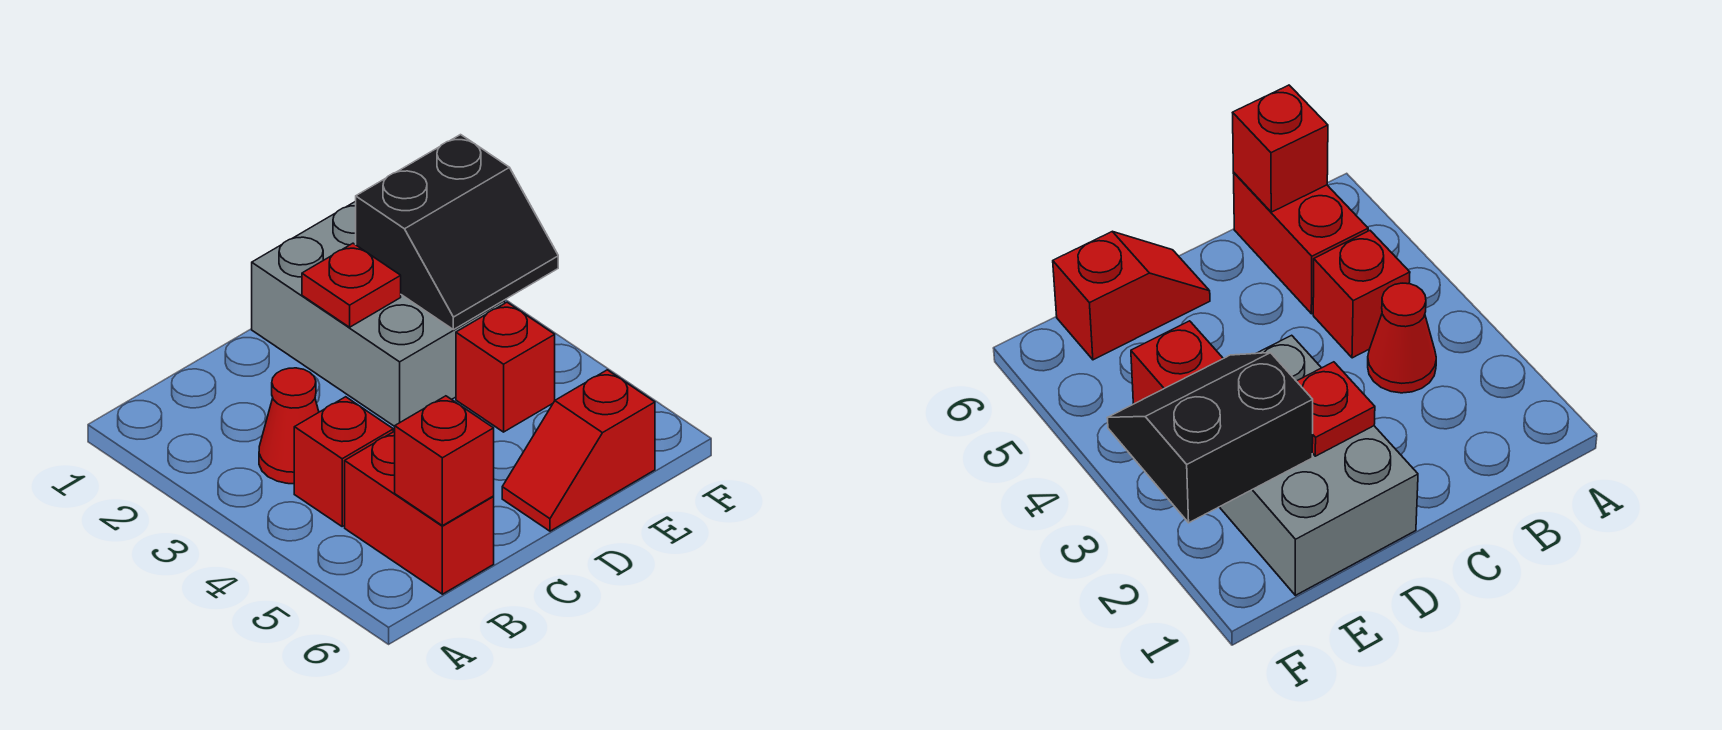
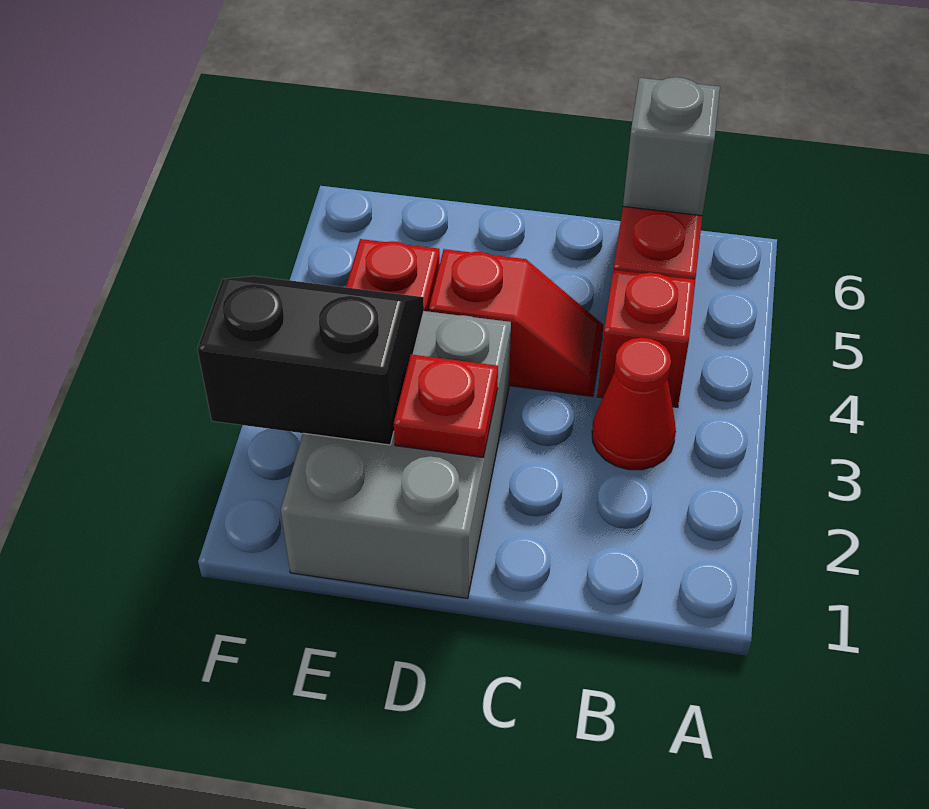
red brick B6 level 2 -> grey brick B6 level 2
red slope D6:E6 level 1 top E -> red slope C4:D4 level 1 top D

